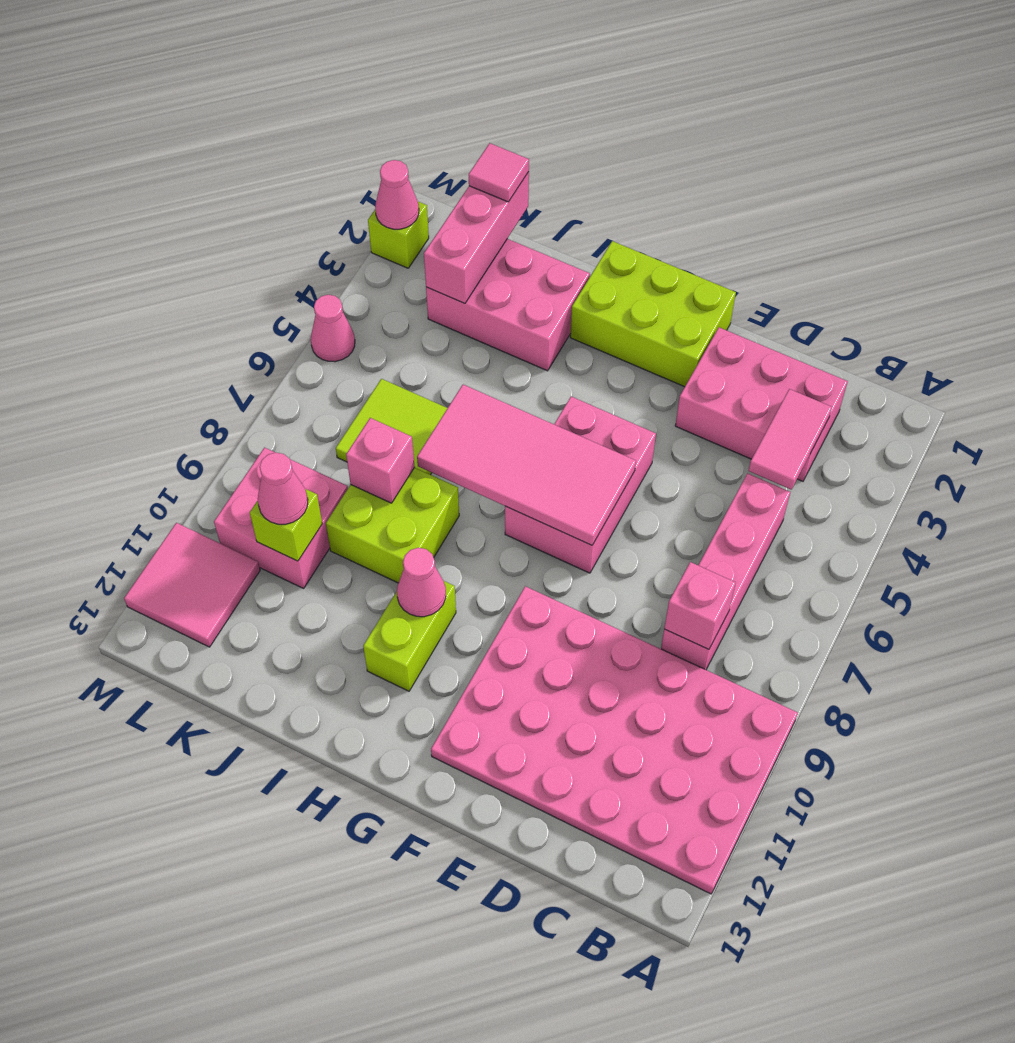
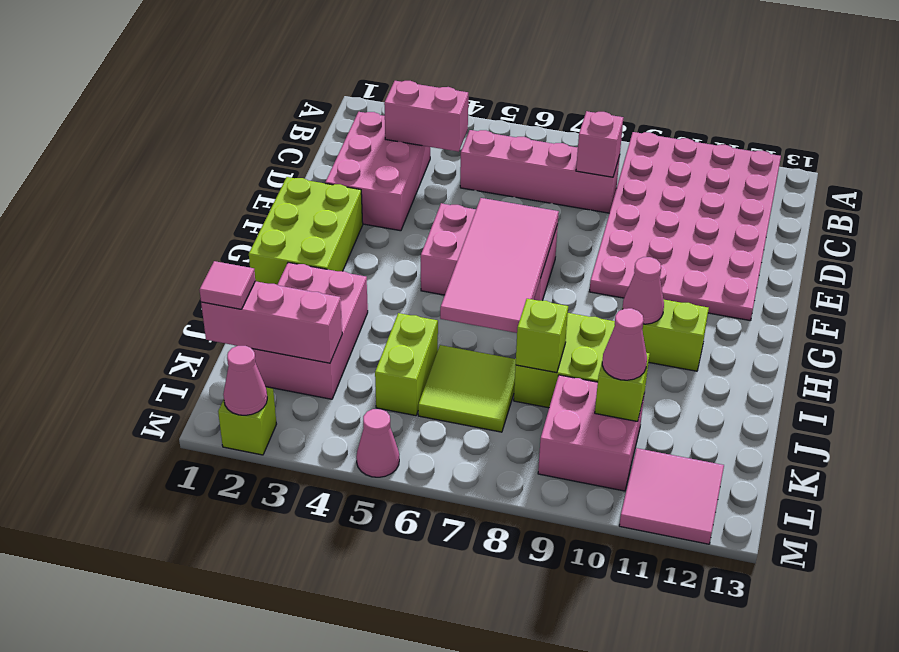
pink tile C3:C4 level 2 -> pink brick C3:C4 level 2
none -> lime brick J5:K5 level 1
pink brick J8 level 2 -> lime brick J8 level 2

